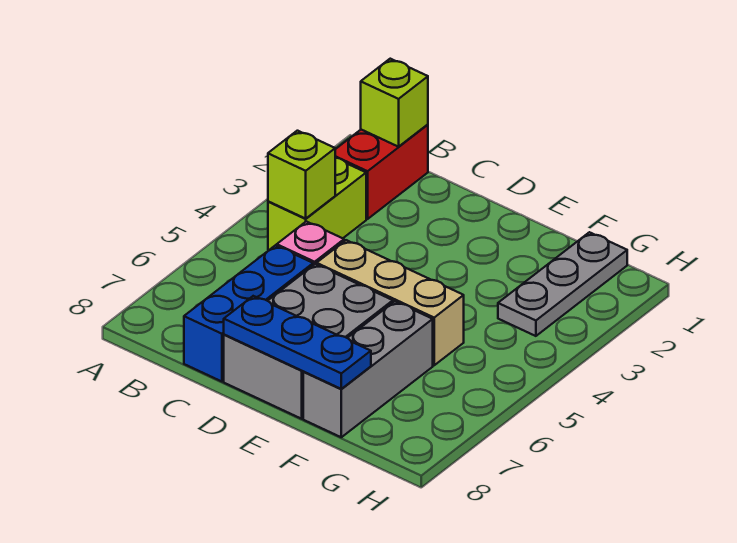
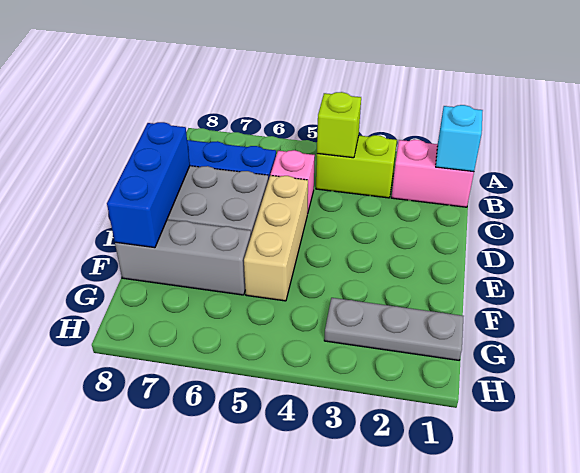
red brick B1:B2 level 1 -> pink brick B1:B2 level 1
lime brick B1 level 2 -> cyan brick B1 level 2
blue plate D8:F8 level 2 -> blue brick D8:F8 level 2

